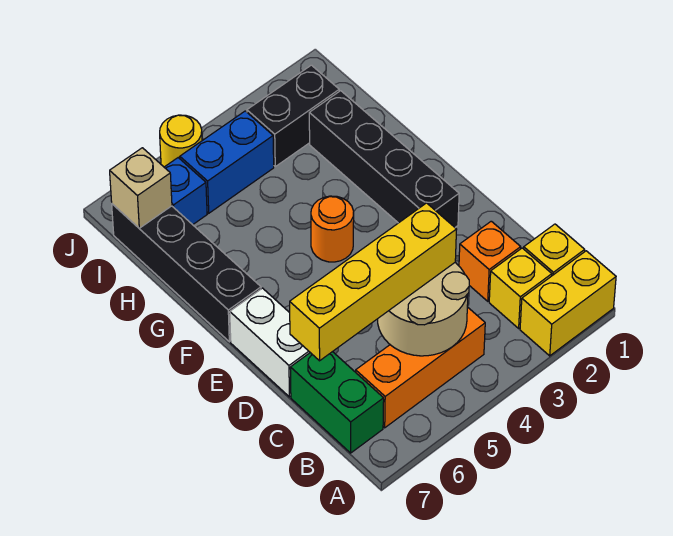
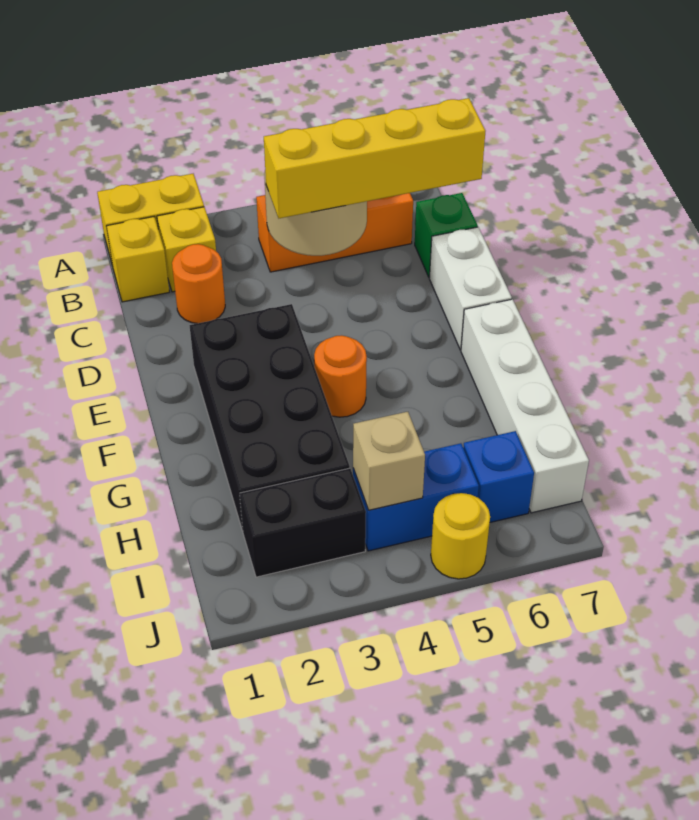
green brick B7:C7 level 1 -> green brick C7 level 1
orange brick C2 level 1 -> orange round brick C2 level 1
black brick E2:H2 level 1 -> black brick E2:H3 level 1
black brick F7:I7 level 1 -> white brick F7:I7 level 1
tan brick I7 level 2 -> tan brick I4 level 2

